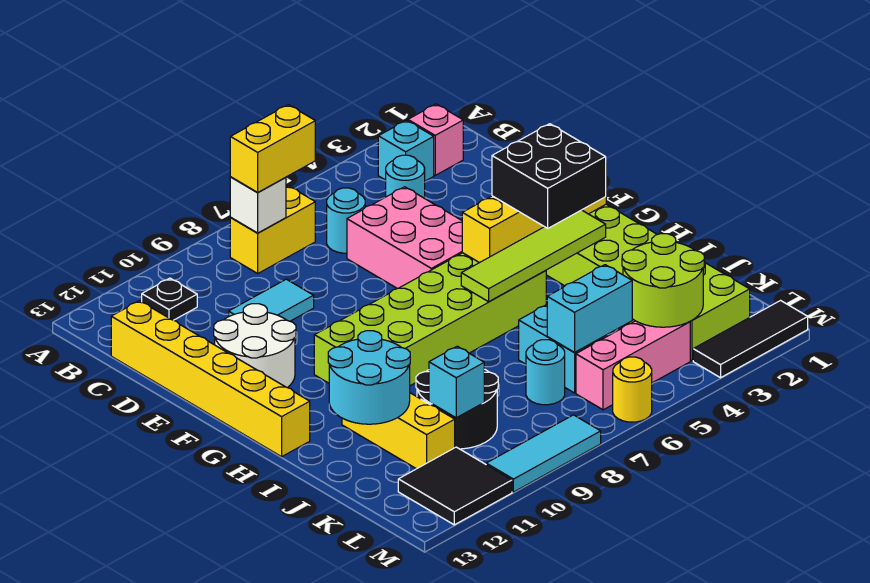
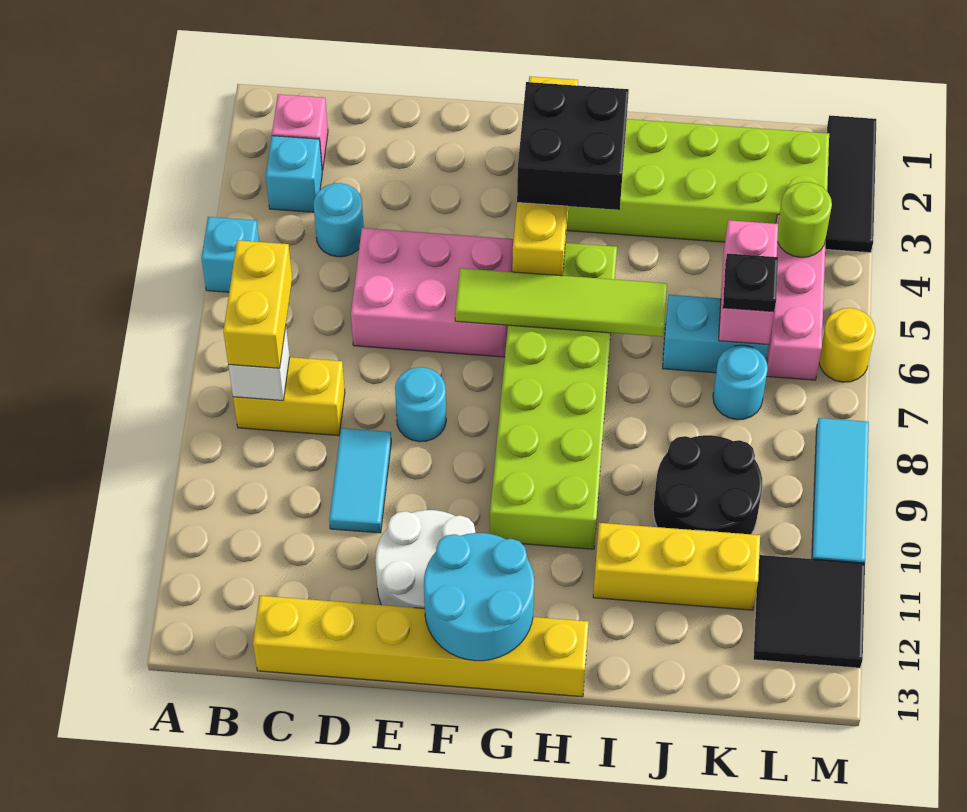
yellow brick B7:B8 level 1 -> yellow brick B8:C8 level 1
black plate B11 level 1 -> black plate K6 level 3
cyan round brick C6 level 1 -> cyan round brick E8 level 1
lime tile H3:H6 level 2 -> lime tile F6:I6 level 2
cyan round brick I11:J12 level 2 -> cyan round brick F12:G13 level 2
lime round brick K3:L4 level 2 -> lime round brick L4 level 2
cyan brick K5:K6 level 2 -> pink brick K5:K6 level 2
cyan brick K10 level 2 -> cyan brick A5 level 1

